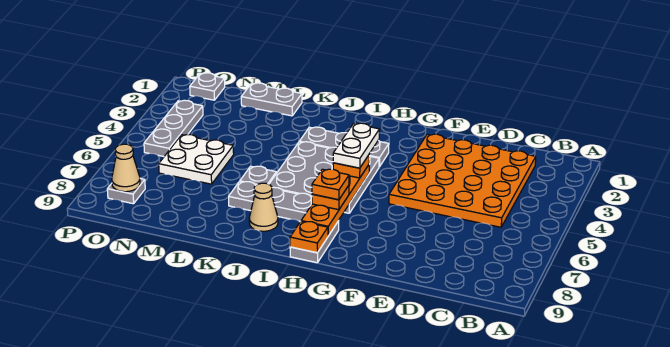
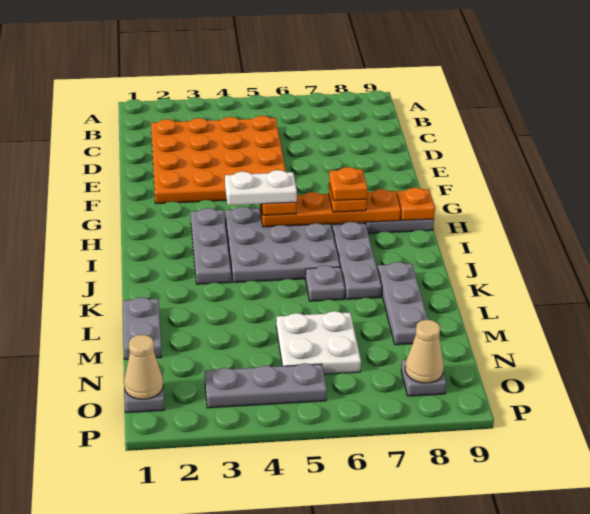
tan cone J8 level 1 -> tan cone O1 level 2
none -> grey plate K8:M8 level 1

